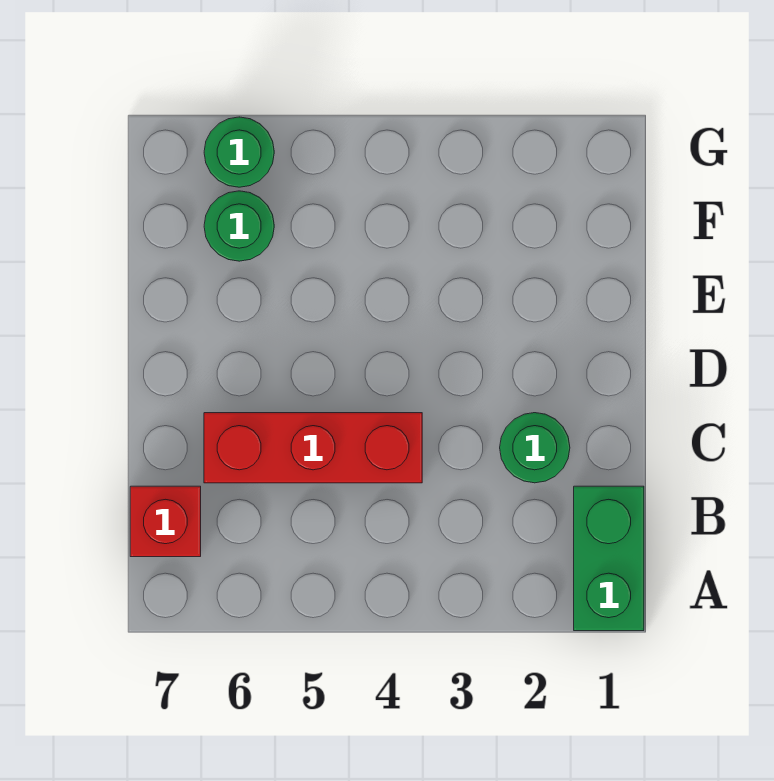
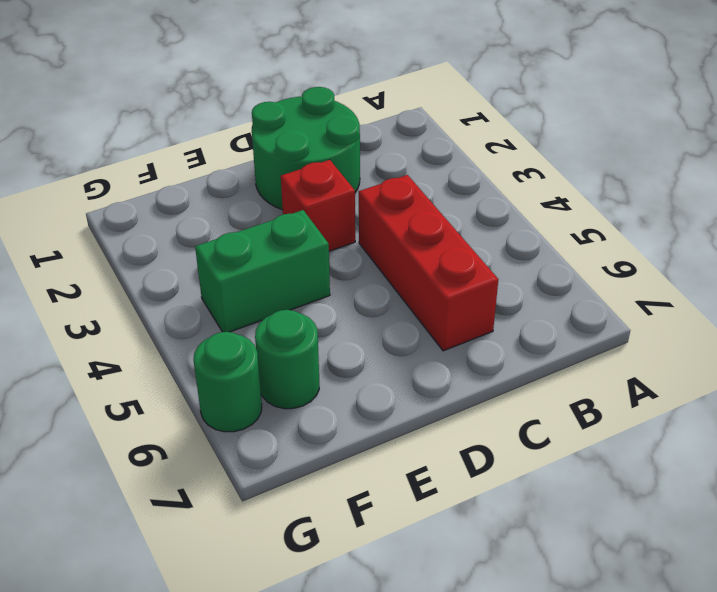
green brick A1:B1 level 1 -> green brick E4:F4 level 1
red brick B7 level 1 -> red brick D3 level 1
green round brick C2 level 1 -> green round brick C1:D2 level 1

